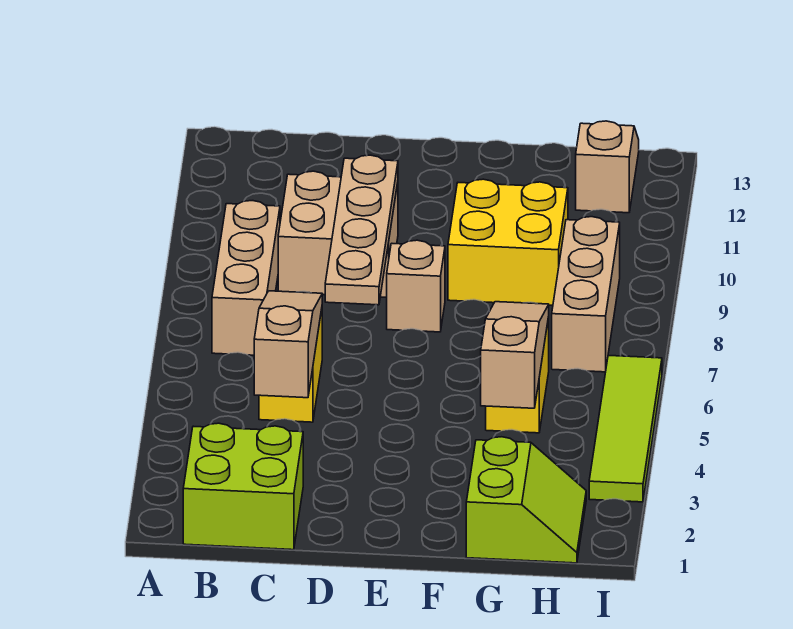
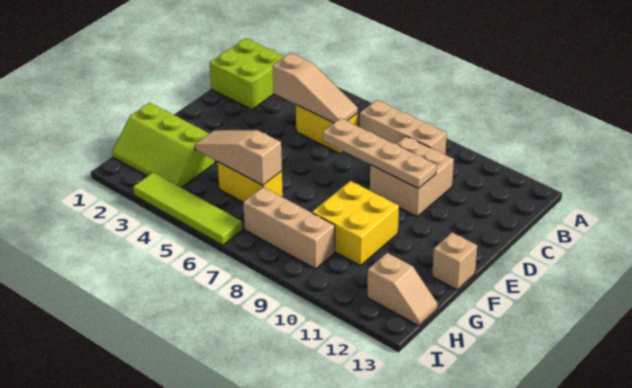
tan brick E8 level 1 -> tan brick F13 level 1
lime slope G1:H2 level 1 top G -> lime slope G1:H3 level 1 top G
tan slope G4:G6 level 2 top 4 -> tan slope G4:G6 level 2 top 6

